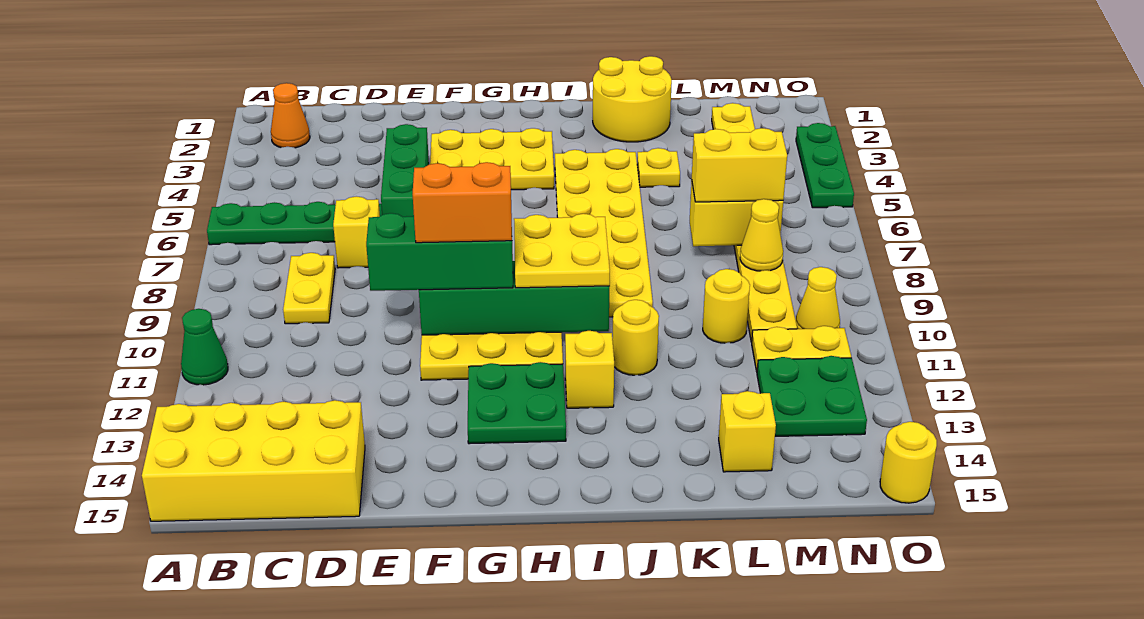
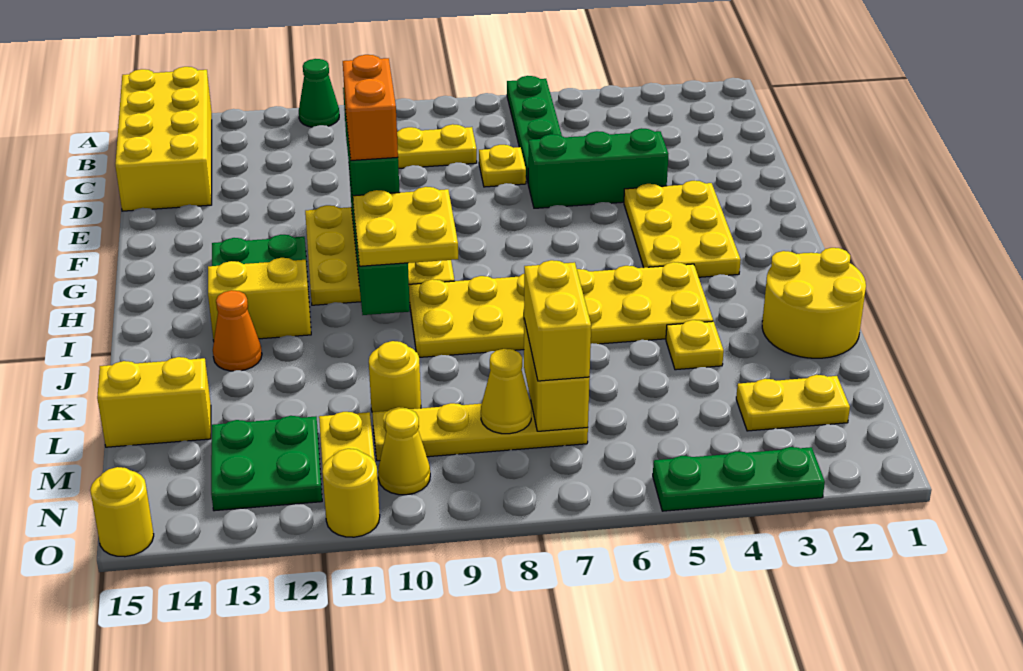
orange cone B2 level 1 -> orange cone J13 level 1
yellow brick D7 level 1 -> yellow plate D7 level 1
yellow brick I12 level 1 -> yellow brick I12:I13 level 1
yellow round brick J11 level 1 -> yellow round brick O11 level 1
yellow brick L14 level 1 -> yellow brick L14:L15 level 1

